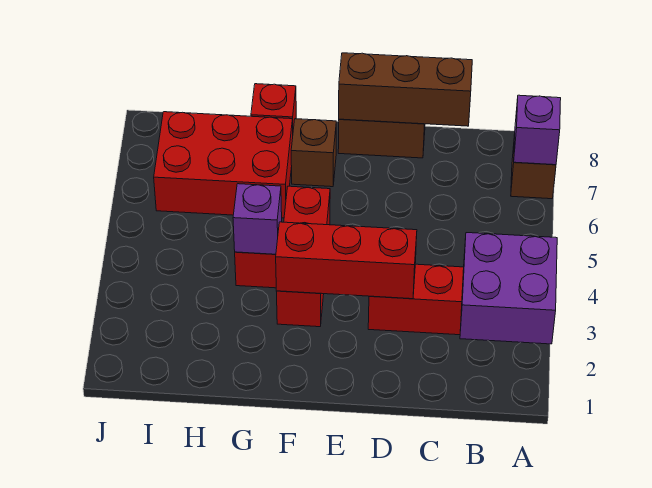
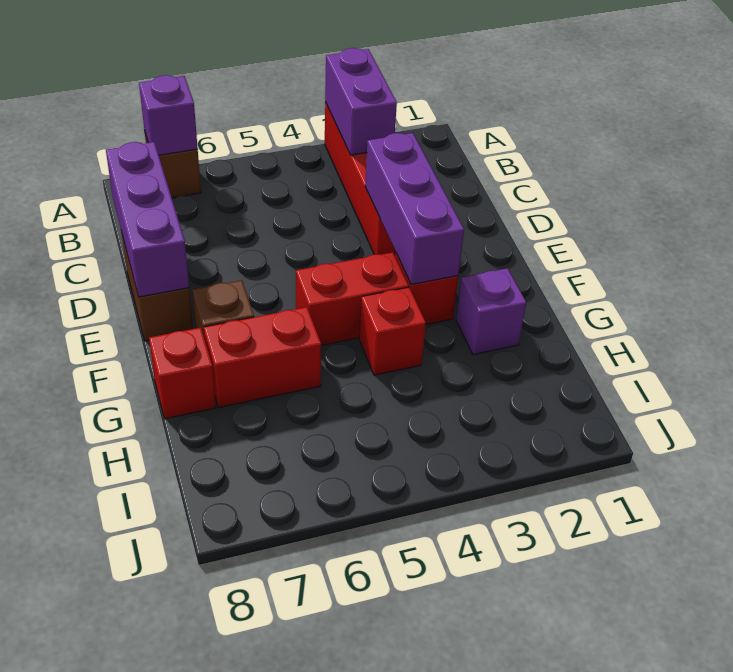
purple brick A2:B3 level 2 -> purple brick A3:B3 level 2
brown brick C8:E8 level 2 -> purple brick C8:E8 level 2
red brick D3:F3 level 2 -> purple brick D3:F3 level 2
purple brick G4 level 2 -> purple brick G2 level 1
red brick G6:I7 level 1 -> red brick G6:G7 level 1

